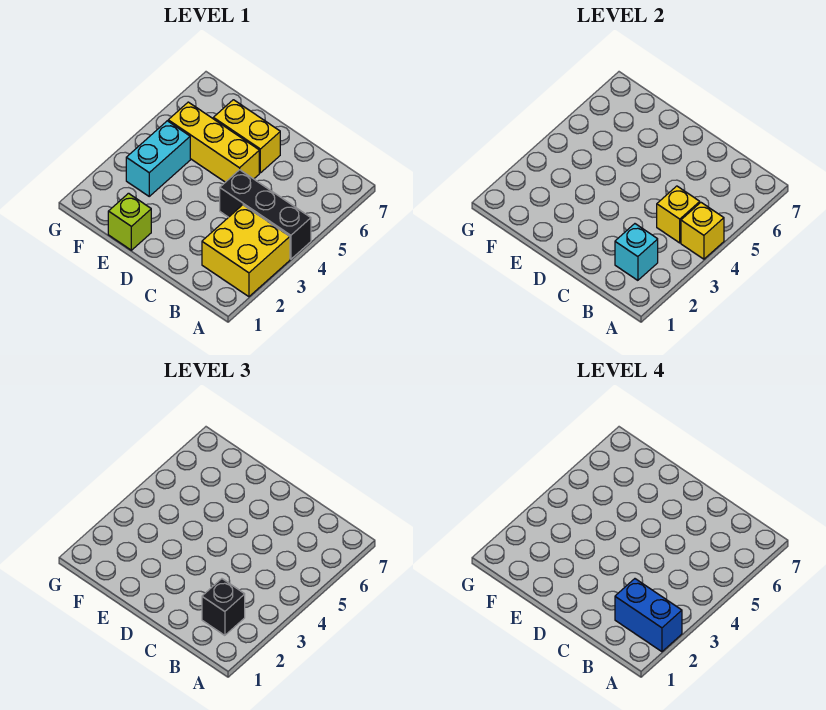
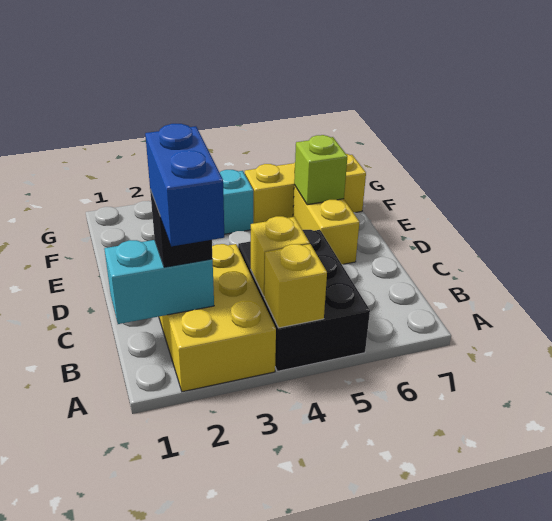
yellow brick A2:B3 level 1 -> yellow brick A2:C3 level 1
black brick A4:C4 level 1 -> black brick A4:C5 level 1
cyan brick B2 level 2 -> cyan brick B1:B2 level 2
yellow brick D5:F5 level 1 -> yellow brick F5:F7 level 1
lime brick E1 level 1 -> lime brick E6 level 2

